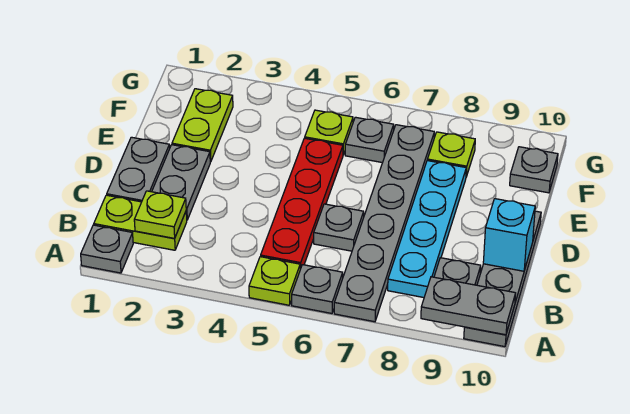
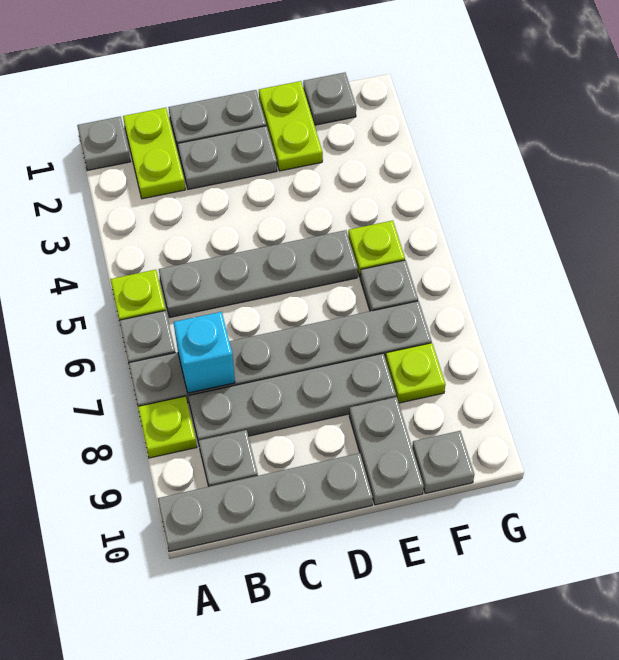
grey plate A9:A10 level 2 -> grey plate E9:E10 level 1
lime plate B2 level 2 -> lime plate A8 level 1
red plate B5:E5 level 1 -> grey plate B5:E5 level 1
cyan plate B8:E8 level 1 -> grey plate B8:E8 level 1
grey plate C6 level 1 -> grey plate F1 level 1
cyan brick C10 level 2 -> cyan brick B7 level 2
lime plate E2:F2 level 1 -> lime plate E1:E2 level 1

